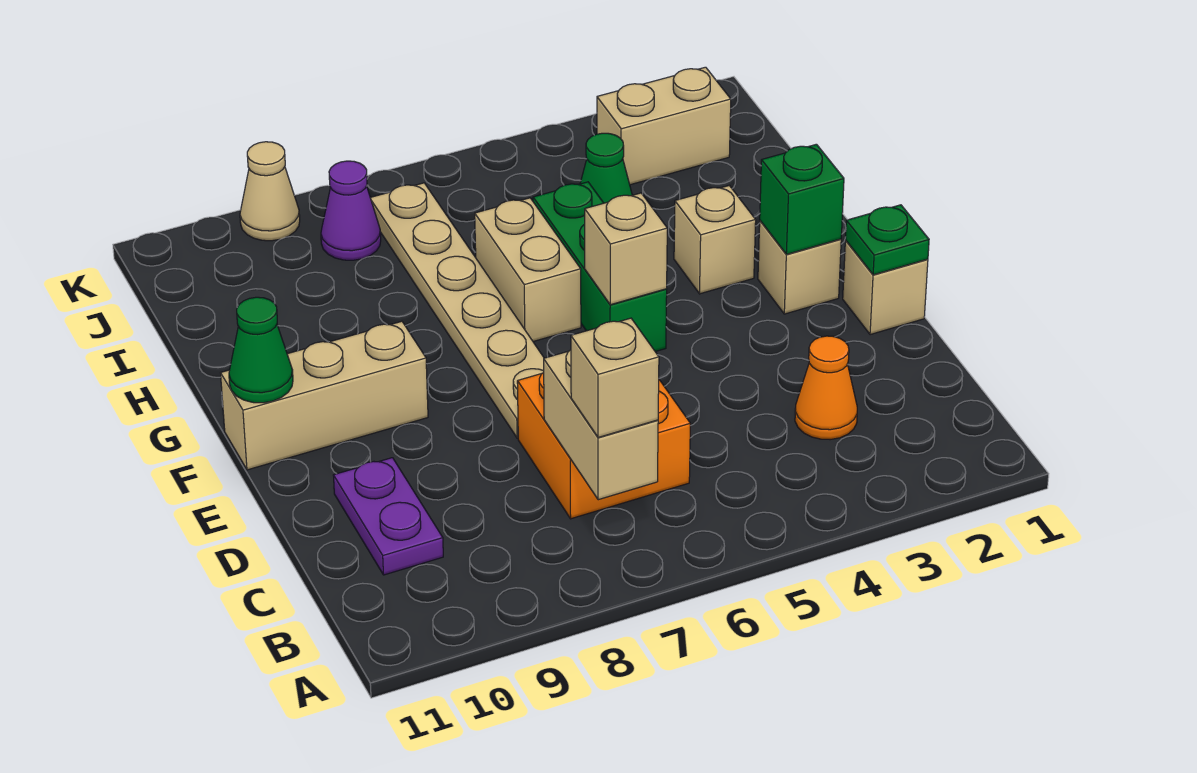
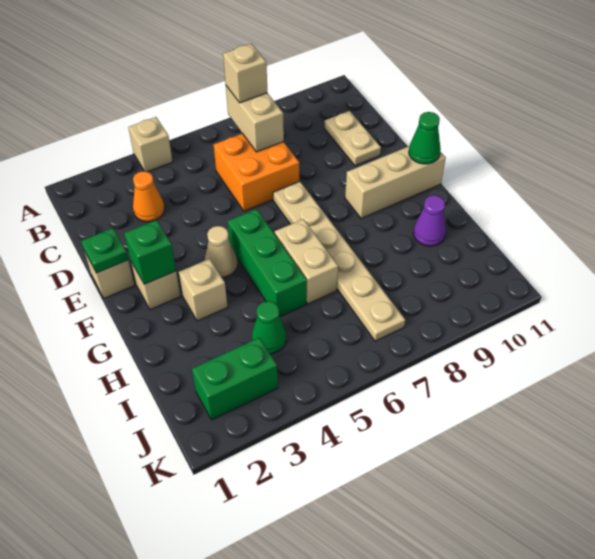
purple plate C10:D10 level 1 -> tan plate C10:D10 level 1
tan brick F5 level 2 -> tan brick A4 level 1
tan brick J2:J3 level 1 -> green brick J2:J3 level 1
purple cone J8 level 1 -> purple cone H10 level 1
tan cone K9 level 1 -> tan cone F4 level 1

